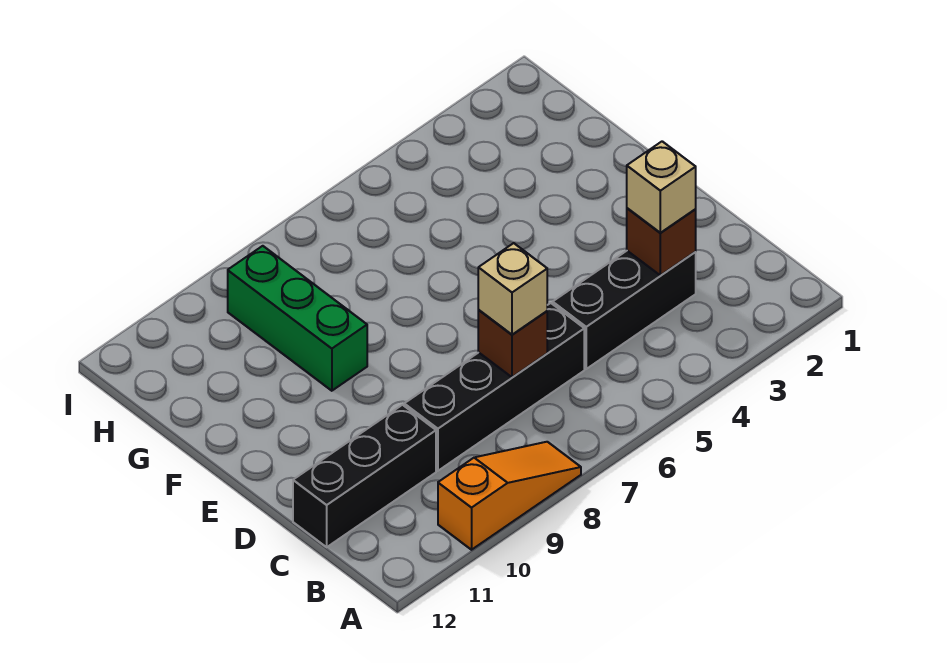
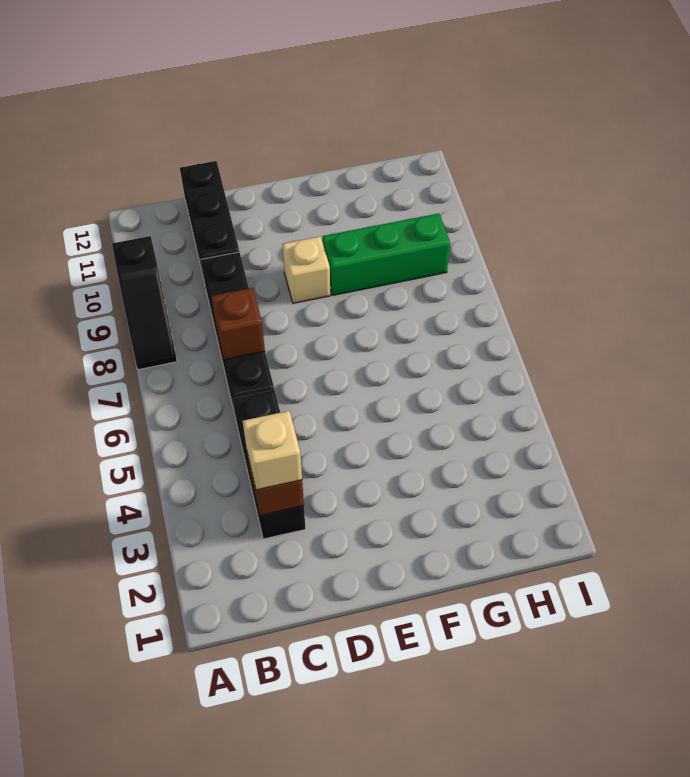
orange slope A8:A10 level 1 top 10 -> black slope A8:A10 level 1 top 10
tan brick C7 level 3 -> tan brick E9 level 1

